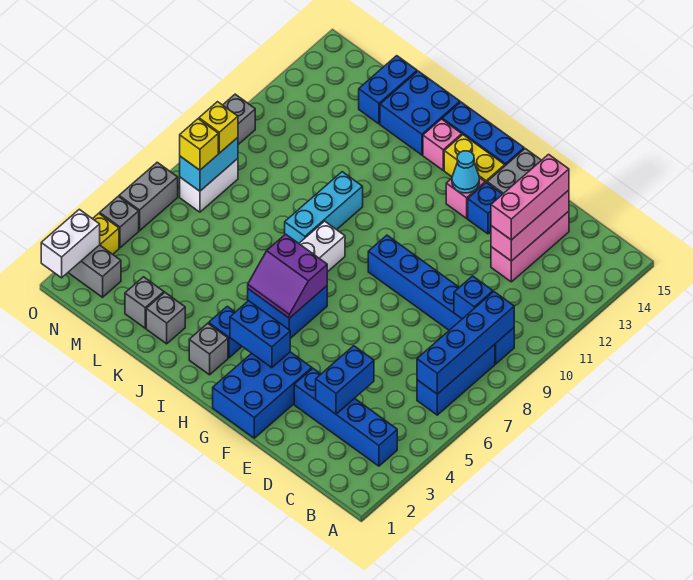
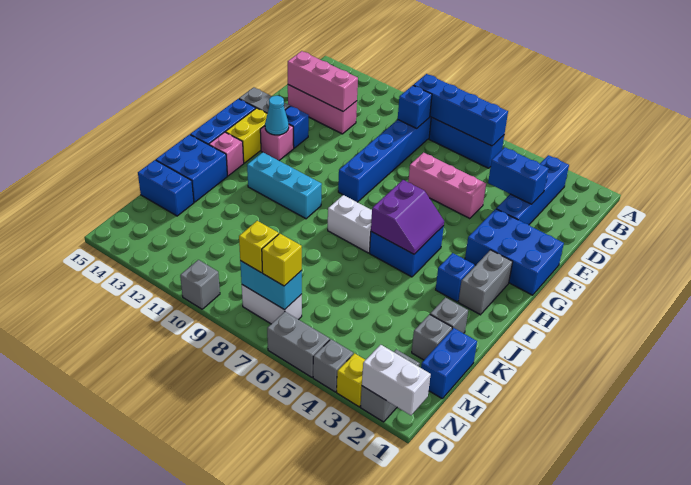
pink brick D12:D14 level 3 -> pink brick E5:E7 level 1
blue brick G3:H3 level 2 -> blue brick L1:M1 level 1
grey brick I2 level 1 -> grey brick H2:I2 level 1
cyan brick J8:J10 level 1 -> cyan brick I10:I12 level 1

